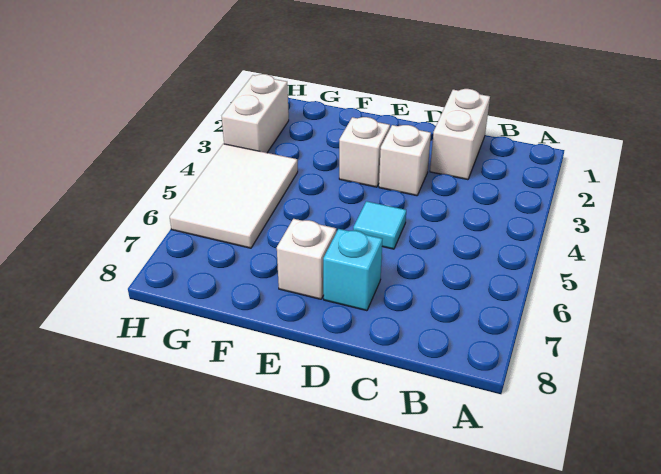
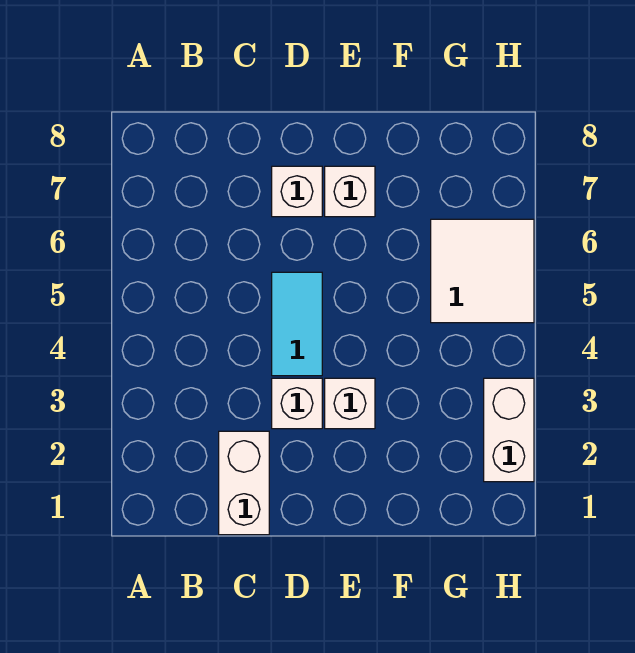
cyan tile D5 level 1 -> cyan tile D4:D5 level 1
cyan brick D7 level 1 -> white brick D7 level 1
white tile G4:H6 level 1 -> white tile G5:H6 level 1

